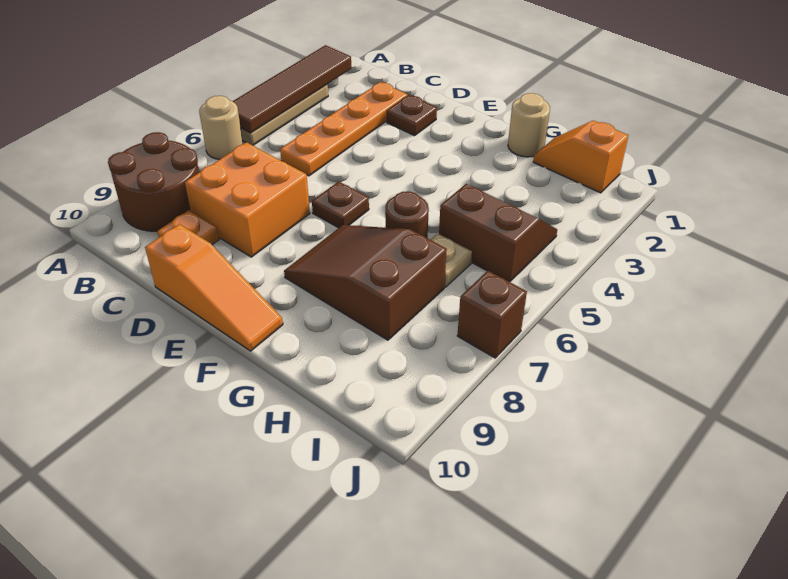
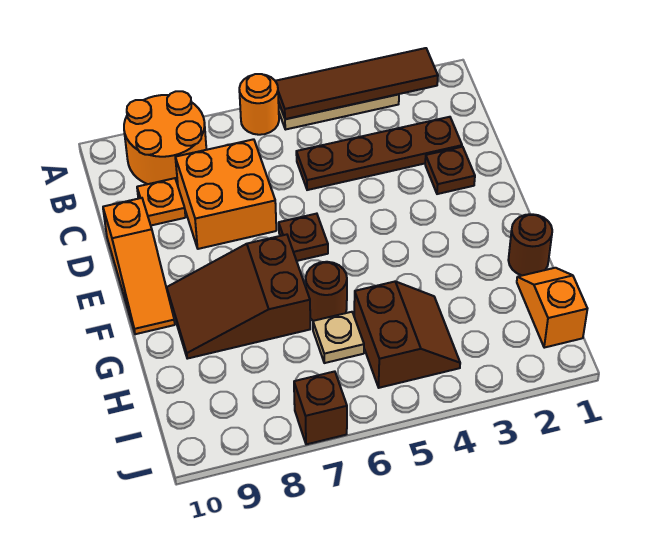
tan round brick A6 level 1 -> orange round brick A6 level 1
brown round brick A8:B9 level 1 -> orange round brick A8:B9 level 1
orange plate C2:C5 level 1 -> brown plate C2:C5 level 1
brown slope F7:H8 level 1 top H -> brown slope F7:G9 level 1 top 7
tan round brick G1 level 1 -> brown round brick G1 level 1

